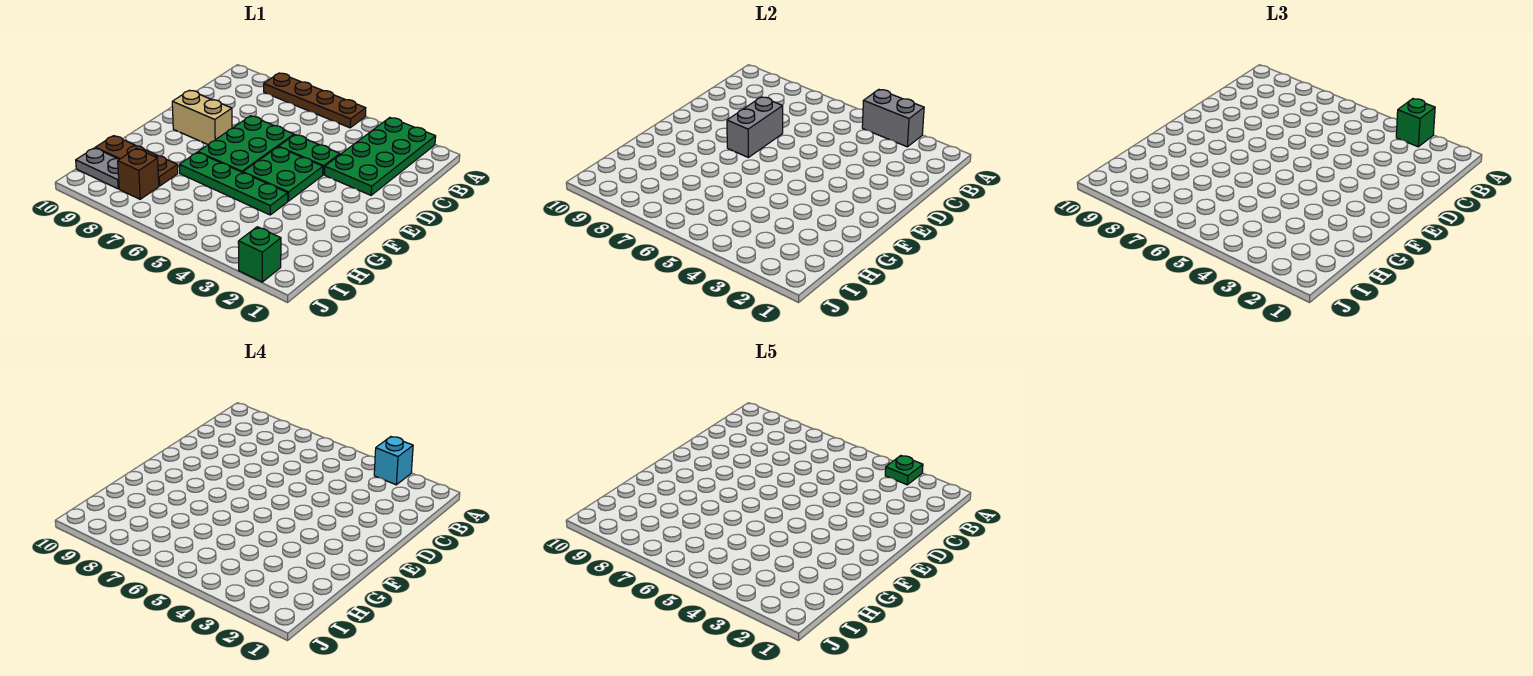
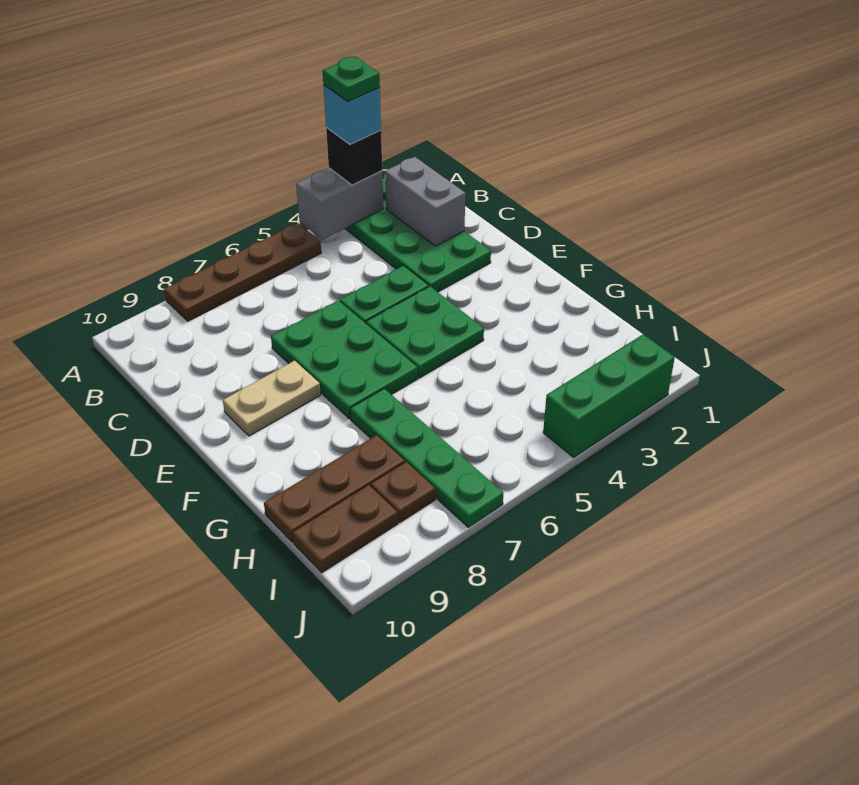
green brick A3 level 3 -> black brick A3 level 3
grey brick D7:E7 level 2 -> grey brick B2:C2 level 2
tan brick E8:E9 level 1 -> tan plate E8:E9 level 1
green plate G4:G7 level 1 -> green plate G7:J7 level 1
brown brick I8 level 1 -> brown plate I8 level 1
grey plate I9:I10 level 1 -> brown plate I9:I10 level 1
green brick J2 level 1 -> green brick J2:J4 level 1

